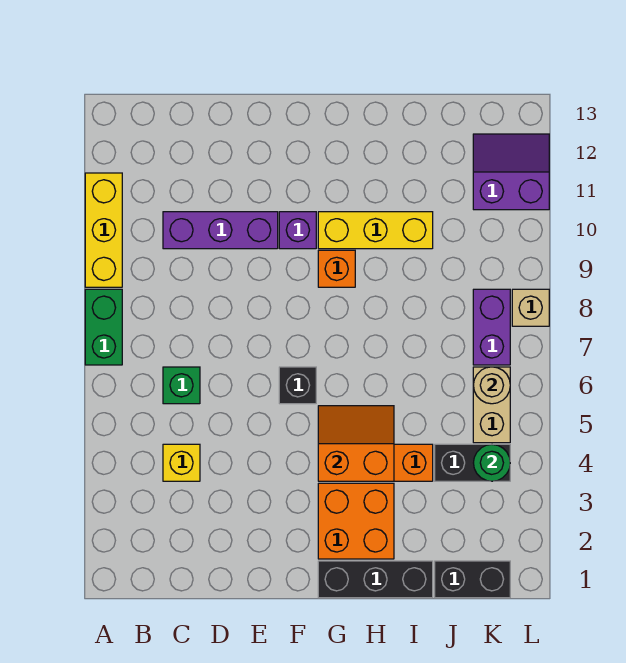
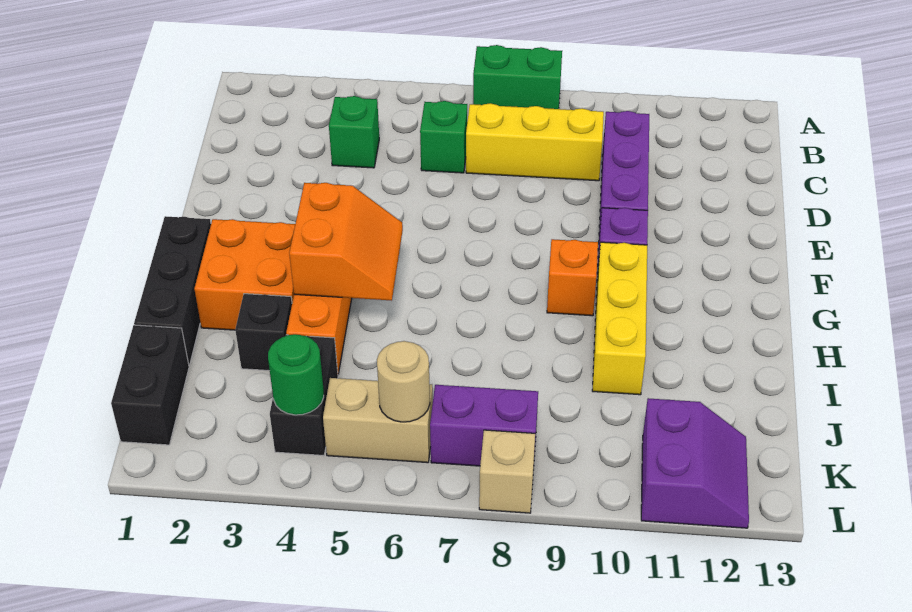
yellow brick A9:A11 level 1 -> yellow brick C7:C9 level 1
yellow brick C4 level 1 -> green brick C4 level 1
black brick F6 level 1 -> black brick I3 level 1

